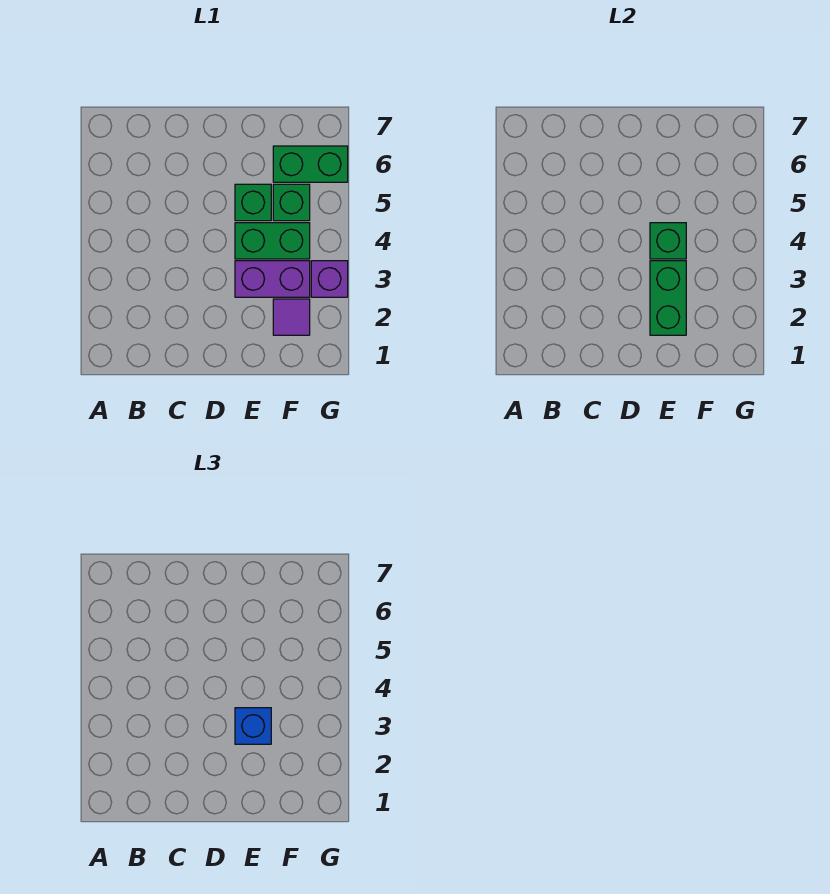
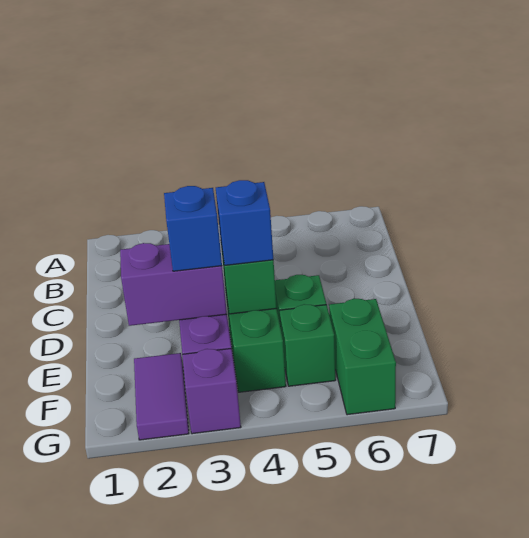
green brick E2:E3 level 2 -> purple brick E2:E3 level 2
none -> blue brick E4 level 3
purple tile F2 level 1 -> purple tile F2:G2 level 1

